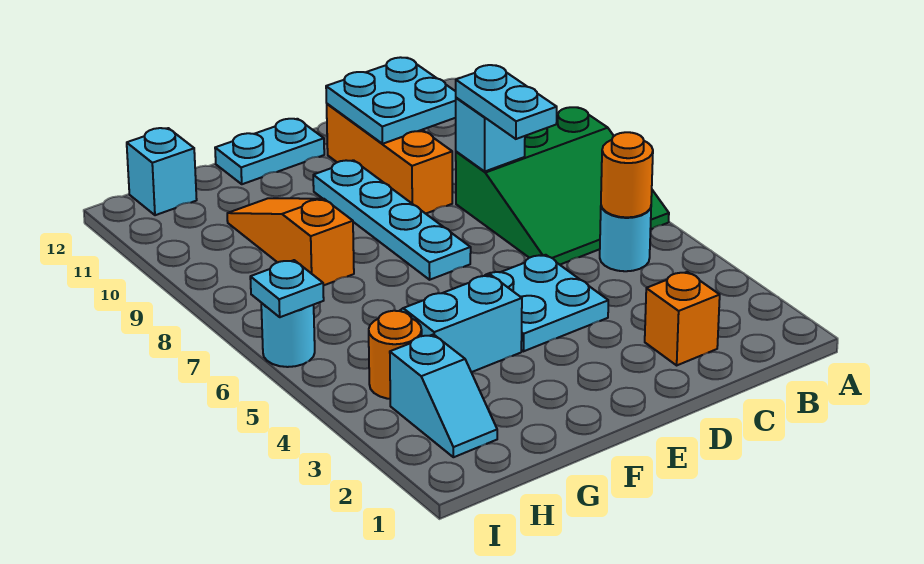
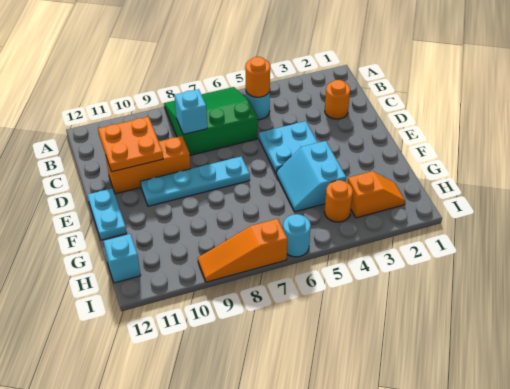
green slope A6:C8 level 1 top 8 -> green slope A6:C8 level 1 top C
orange brick C2 level 1 -> orange round brick C2 level 1
cyan plate C7:C8 level 3 -> none
cyan plate C10:D11 level 2 -> orange plate C10:D11 level 2
orange slope G8:G10 level 1 top 8 -> orange slope I7:I9 level 1 top 7
cyan slope H2:H3 level 1 top 3 -> orange slope H2:H3 level 1 top 3
cyan plate I6 level 2 -> none

